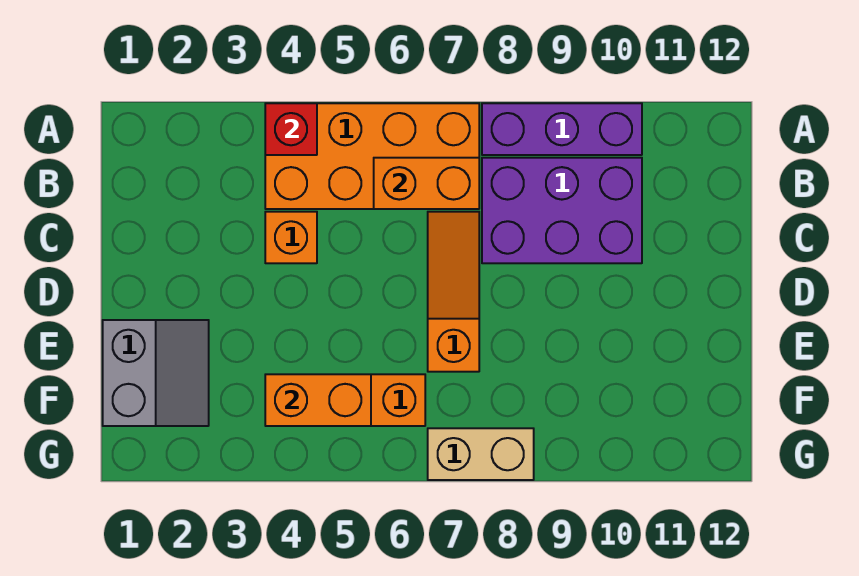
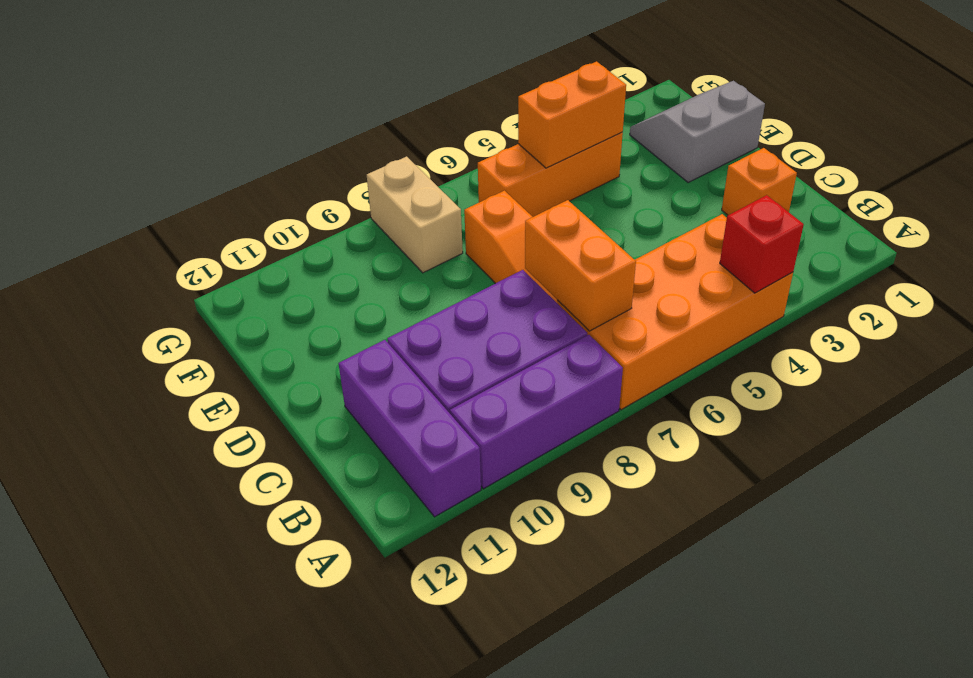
none -> purple brick A11:C11 level 1
orange brick B6:B7 level 2 -> orange brick B7:C7 level 2
orange brick C4 level 1 -> orange brick C2 level 1
grey slope E1:F2 level 1 top 1 -> grey slope E1:F2 level 1 top E
tan brick G7:G8 level 1 -> tan brick F8:G8 level 1

